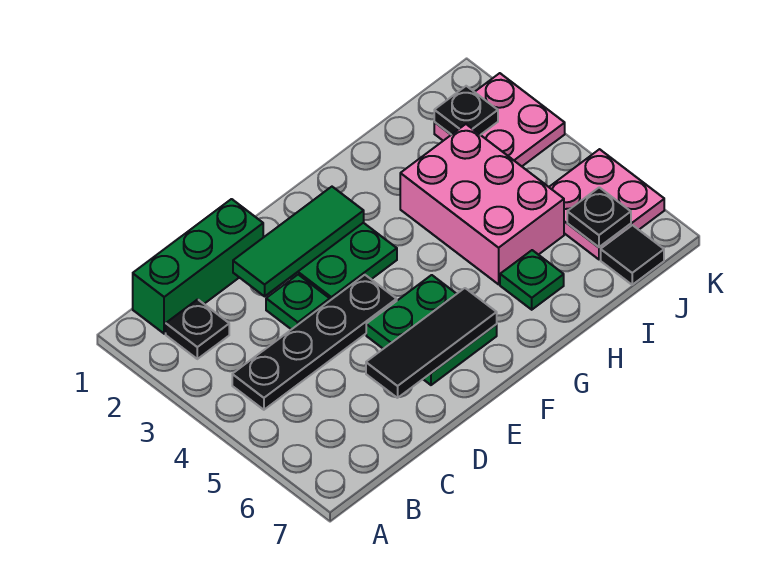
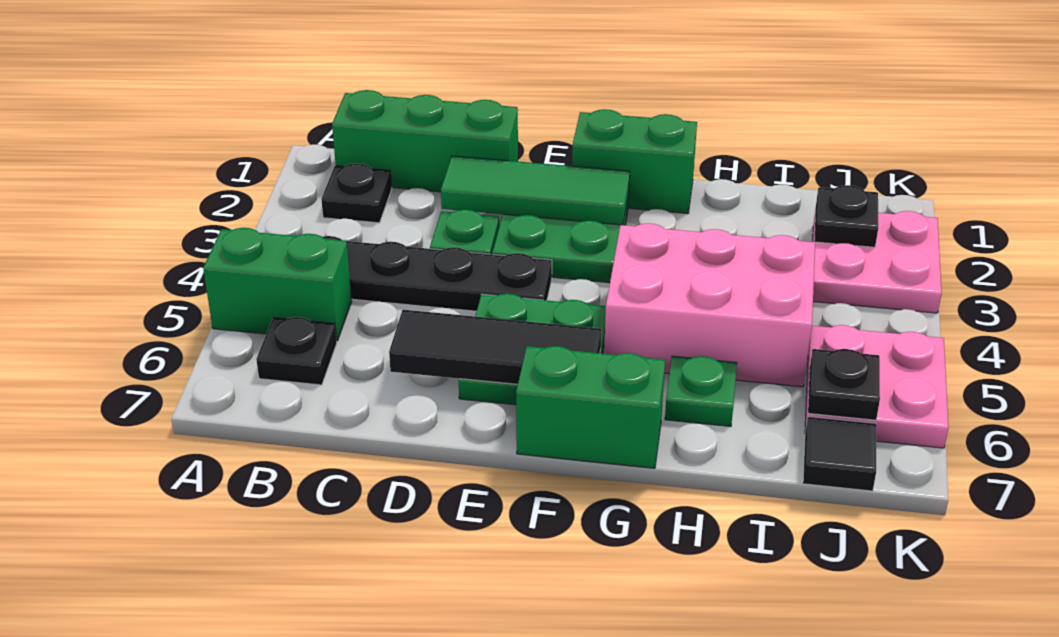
none -> green brick A5:B5 level 1
none -> black plate B6 level 1
none -> green brick F1:G1 level 1
none -> green brick F7:G7 level 1
pink brick H3:I5 level 1 -> pink brick G4:I5 level 1

